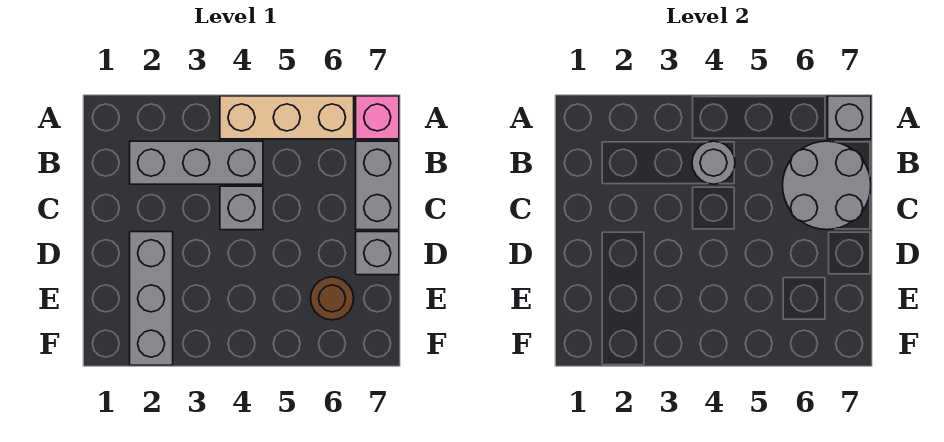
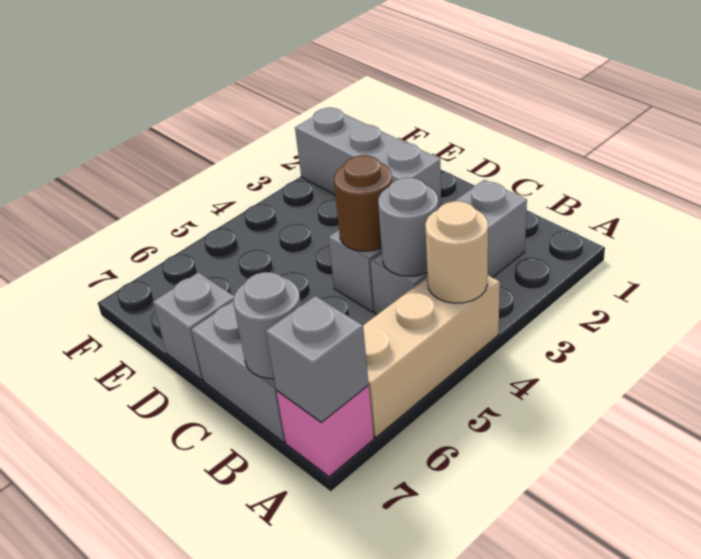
none -> tan round brick A4 level 2
grey round brick B6:C7 level 2 -> grey round brick B7 level 2
brown round brick E6 level 1 -> brown round brick C4 level 2

